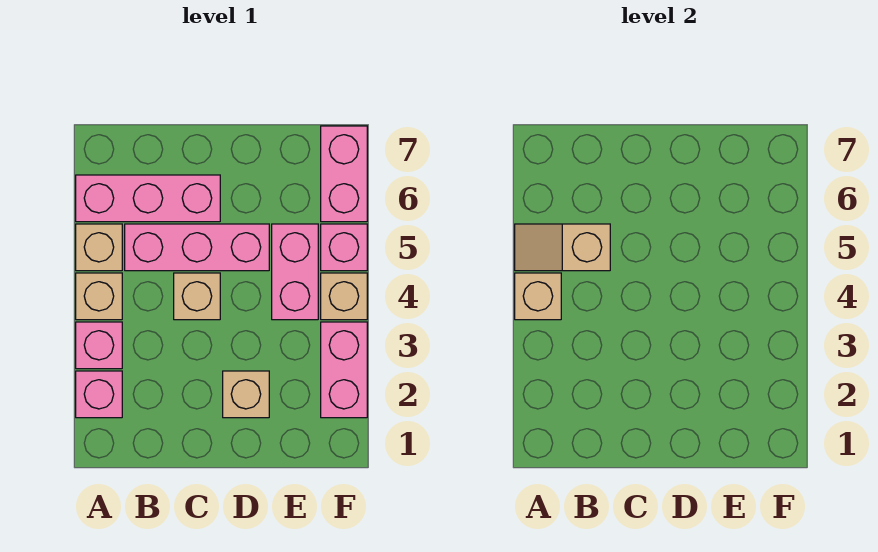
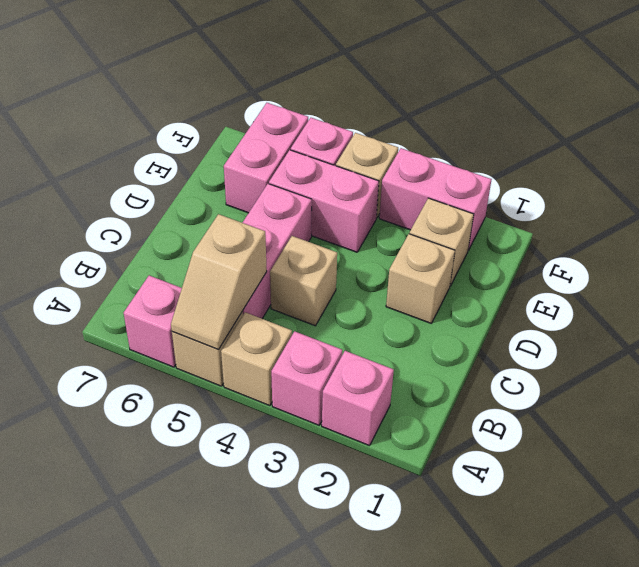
tan brick A4 level 2 -> tan brick E2 level 1
pink brick A6:C6 level 1 -> pink brick A6 level 1
pink brick F6:F7 level 1 -> pink brick E6:F6 level 1

